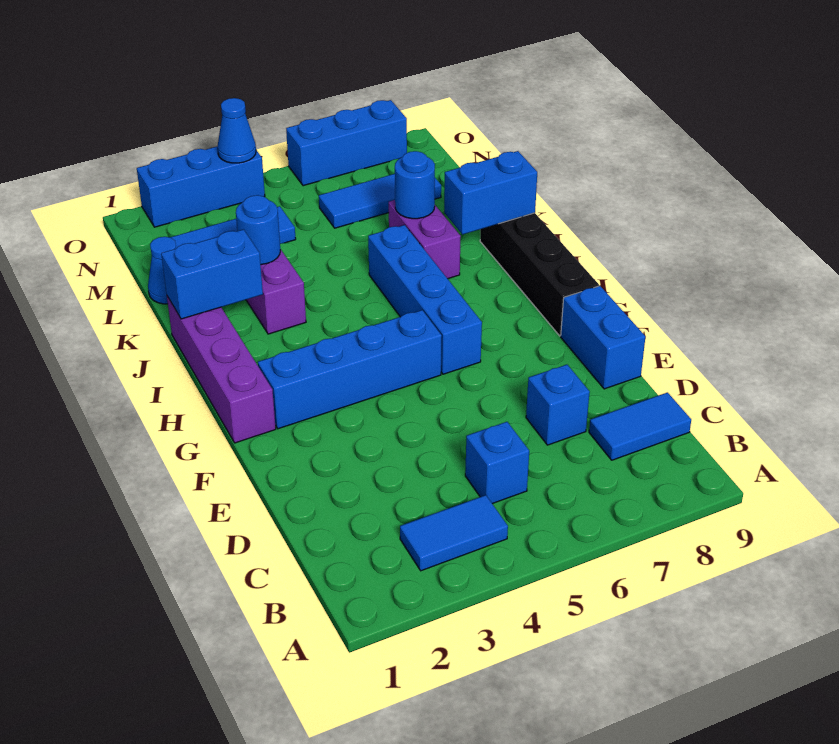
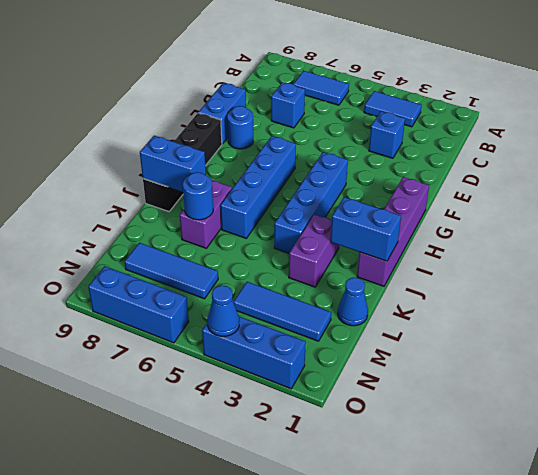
blue brick C5 level 1 -> blue brick D3 level 1
blue tile C8:C9 level 1 -> blue tile B6:B7 level 1
blue brick G2:G5 level 1 -> blue brick G4:J4 level 1
blue round brick K3 level 2 -> blue round brick F8 level 1

